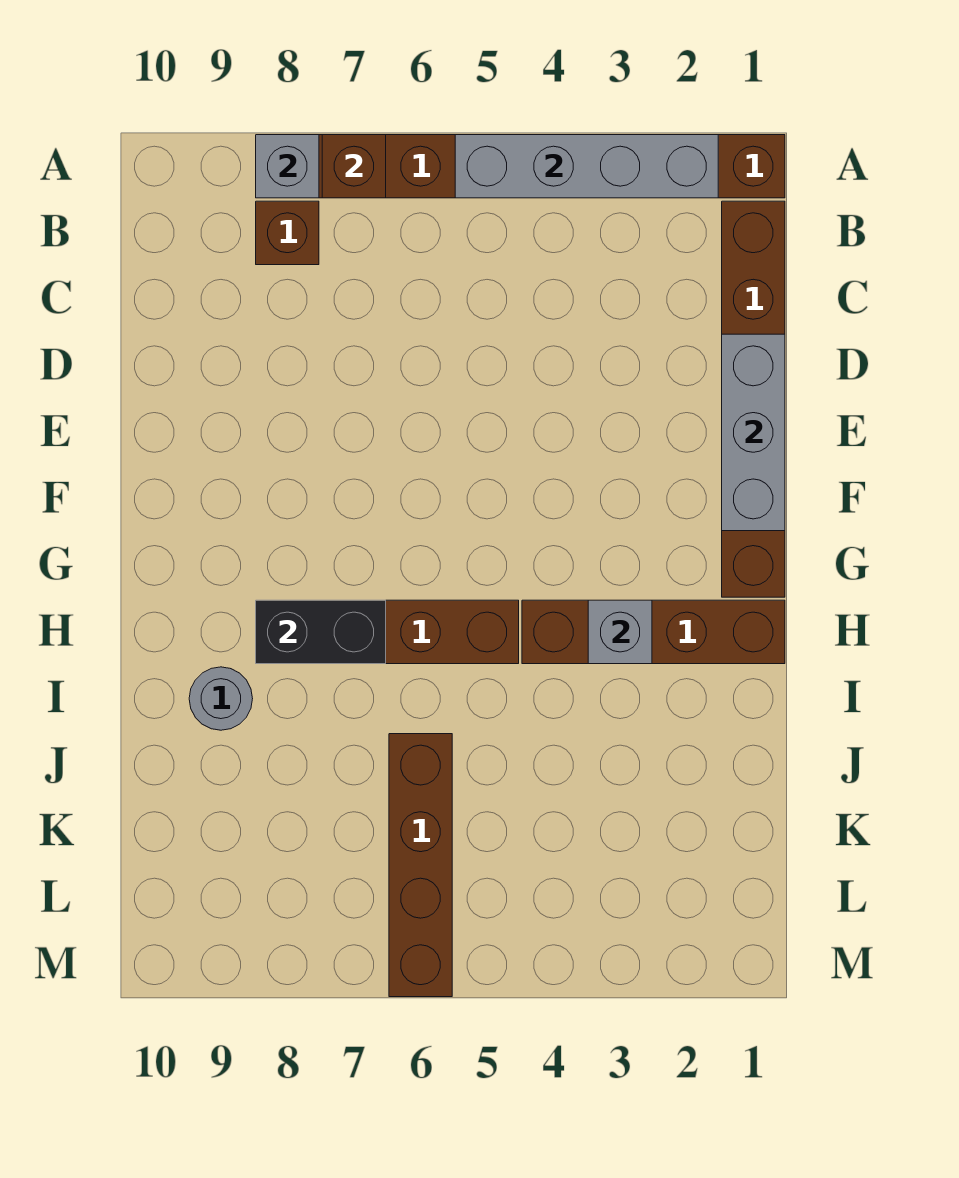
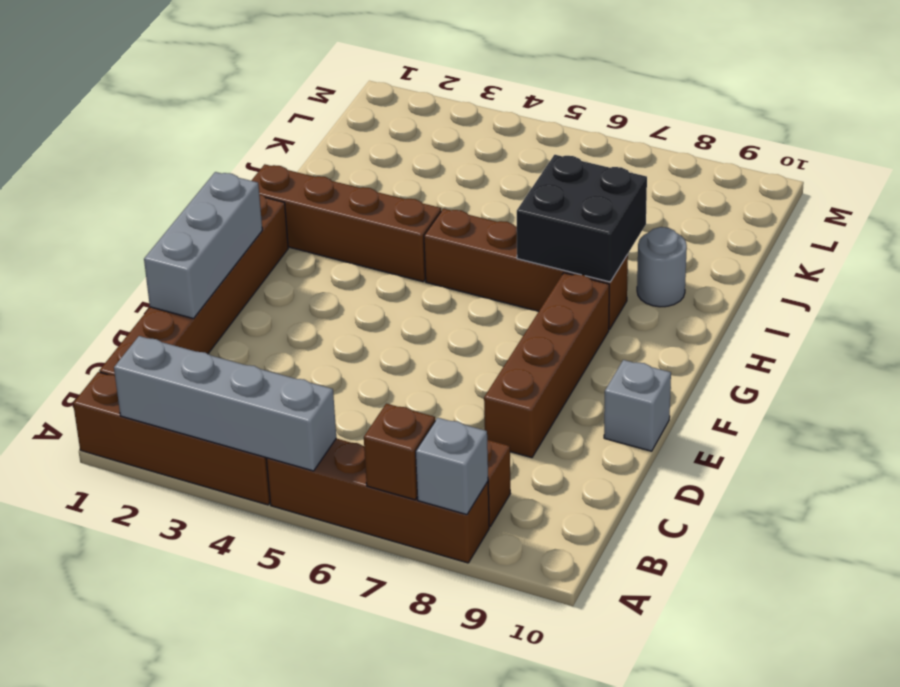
grey brick H3 level 2 -> grey brick E10 level 1
black brick H7:H8 level 2 -> black brick H7:I8 level 2
brown brick J6:M6 level 1 -> brown brick D8:G8 level 1

